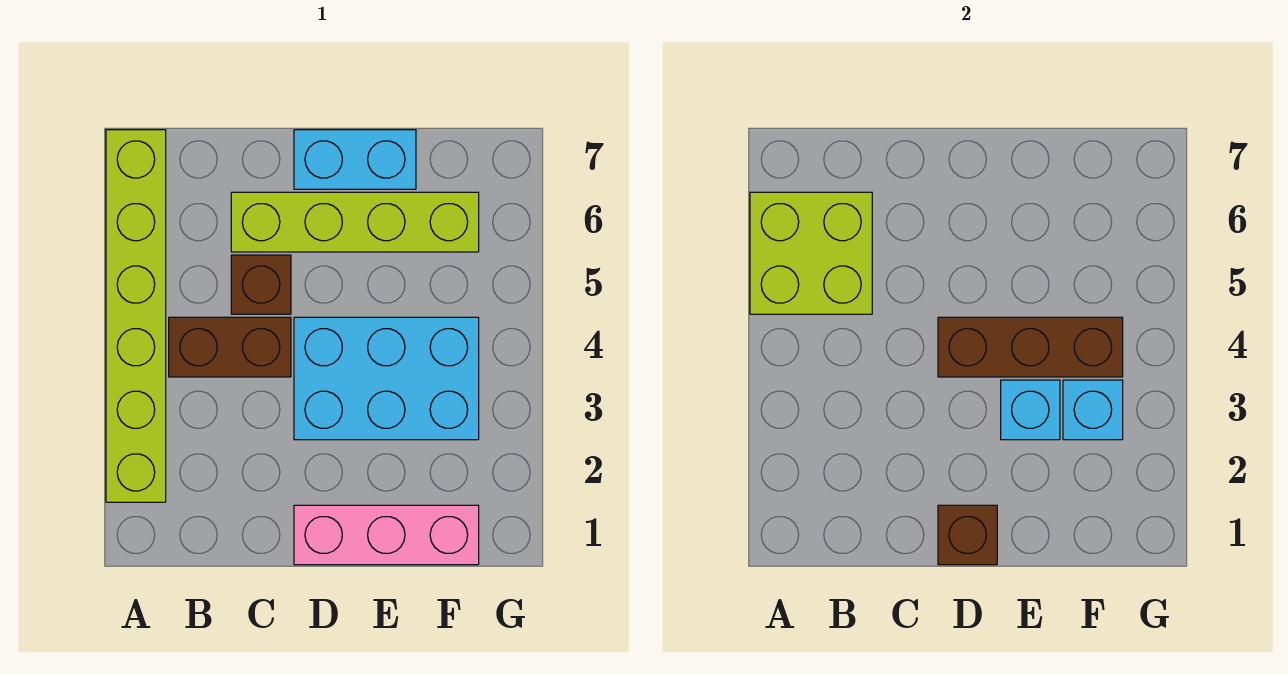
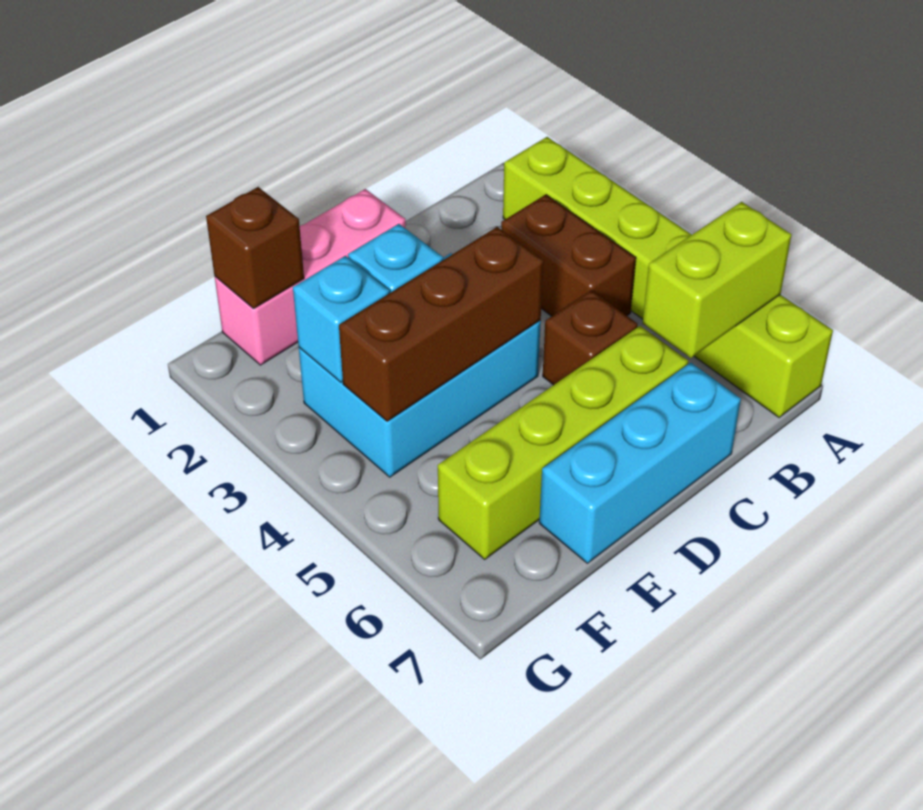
lime brick A5:B6 level 2 -> lime brick A6:B6 level 2
brown brick B4:C4 level 1 -> brown brick B3:B4 level 1
brown brick D1 level 2 -> brown brick F1 level 2
cyan brick D7:E7 level 1 -> cyan brick C7:E7 level 1

